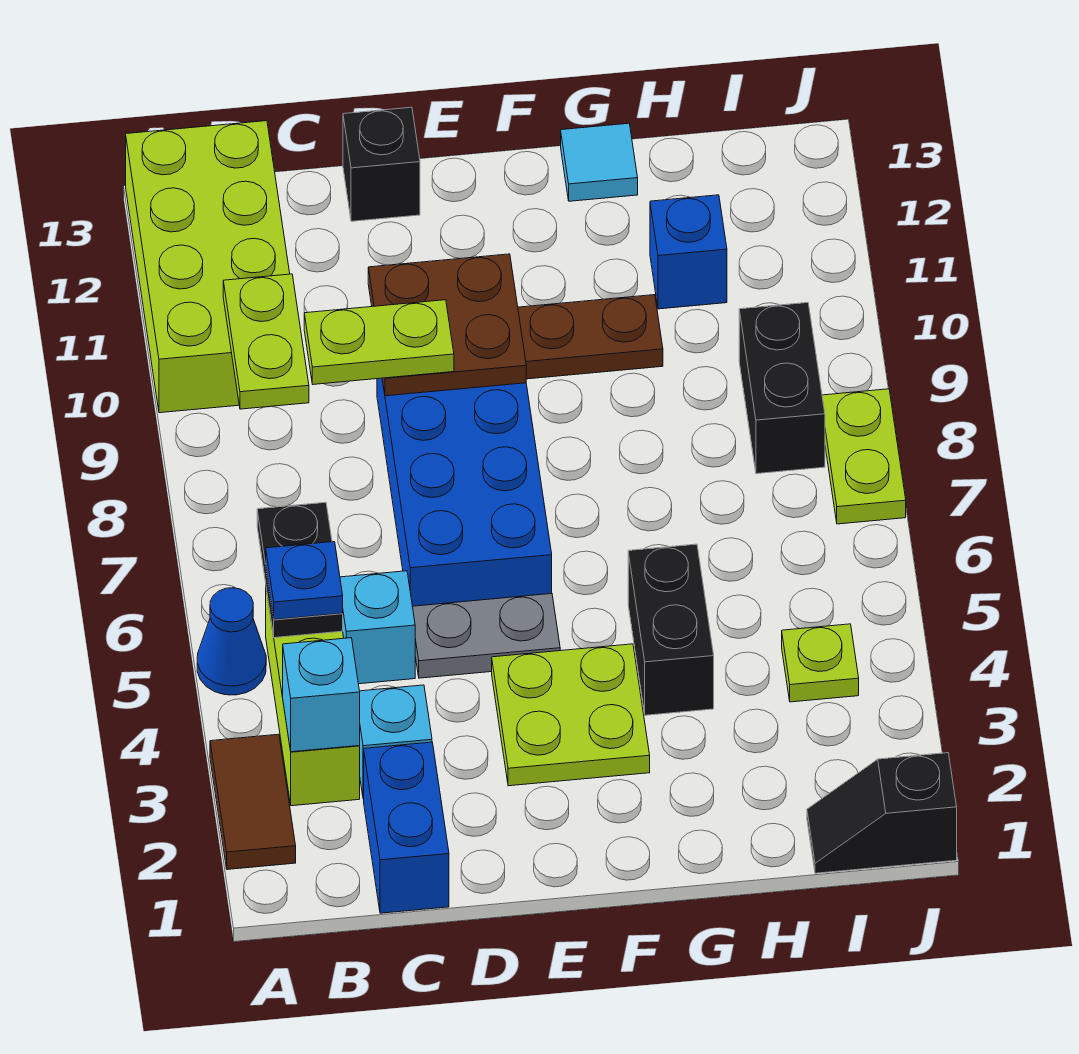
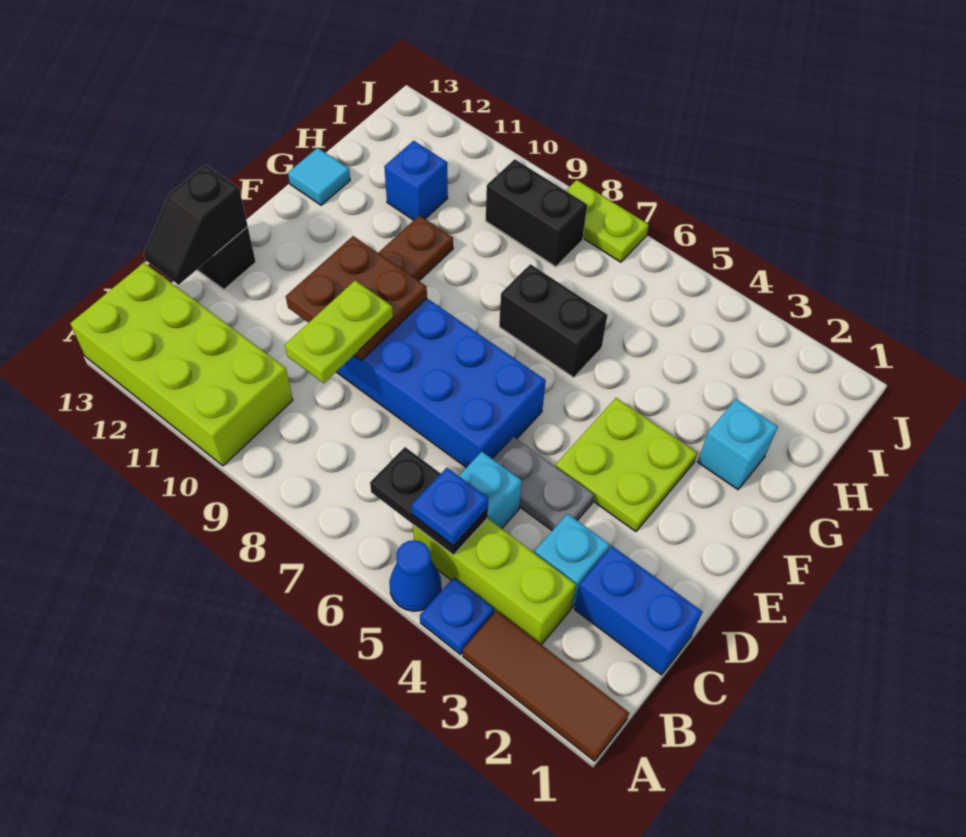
brown tile A2:A3 level 1 -> brown tile A1:A3 level 1
none -> blue plate A4 level 1
cyan brick B3 level 2 -> cyan brick G2 level 1
lime plate B9:B10 level 2 -> none
grey plate D5:E5 level 1 -> grey plate D4:D5 level 1
black brick G4:G5 level 1 -> black brick G6:G7 level 1
black slope I1:J1 level 1 top J -> black slope C13:D13 level 2 top D
lime plate I4 level 1 -> none

